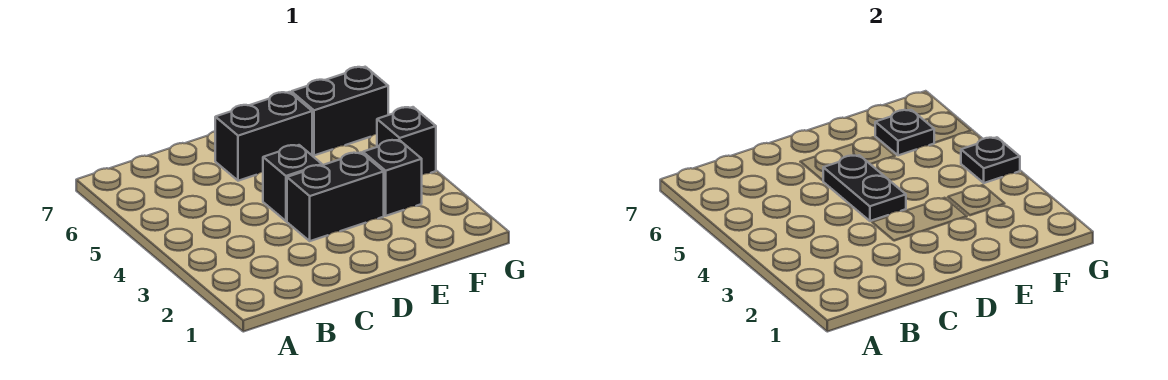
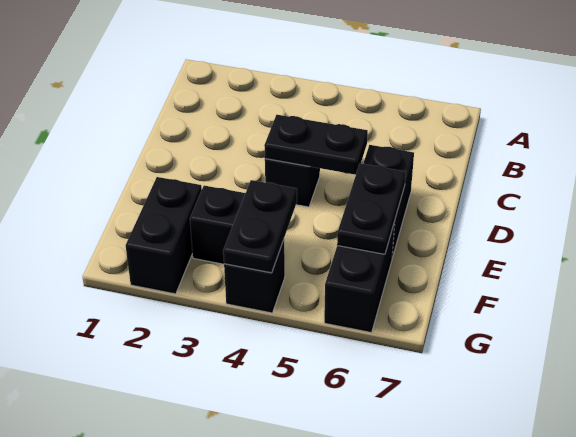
black brick D3:E3 level 1 -> black brick F2:G2 level 1
black plate F6 level 2 -> black plate E6:F6 level 2
black plate G4 level 2 -> black plate F4:G4 level 2

